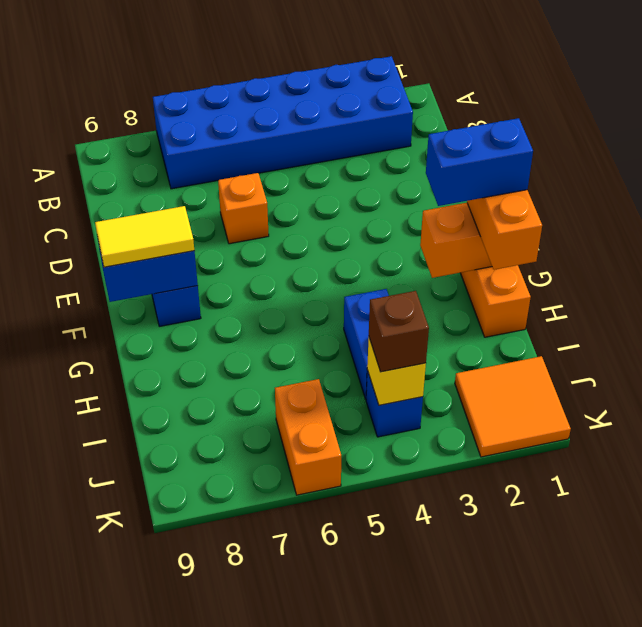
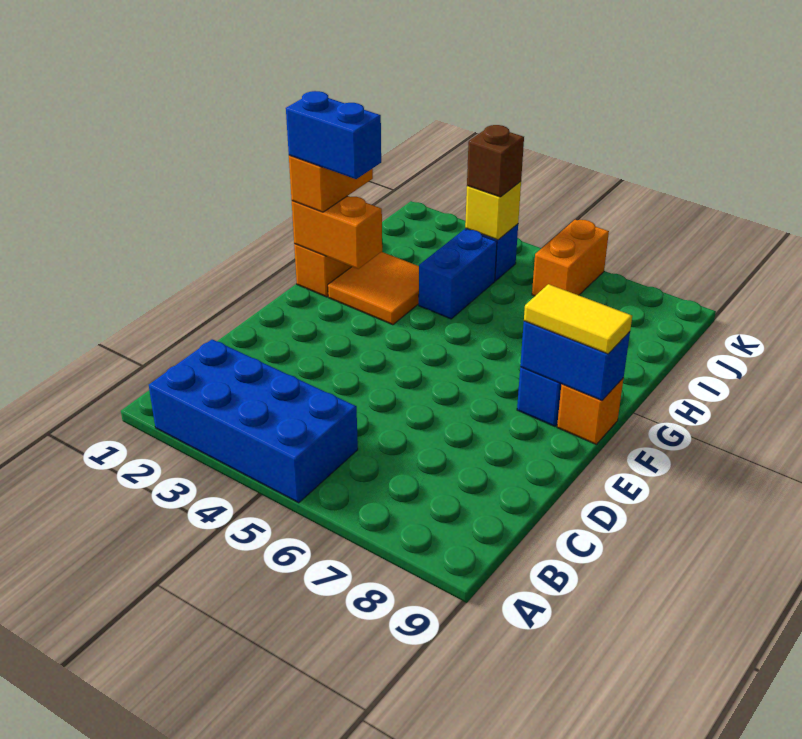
blue brick A2:B7 level 1 -> blue brick A2:B5 level 1
orange brick D6 level 1 -> orange brick F9 level 1
orange tile J1:K2 level 1 -> orange tile G2:H3 level 1

